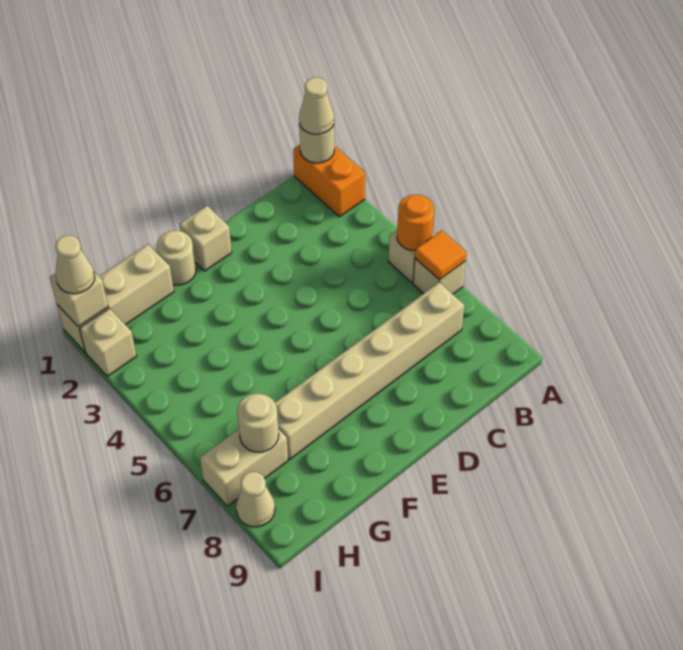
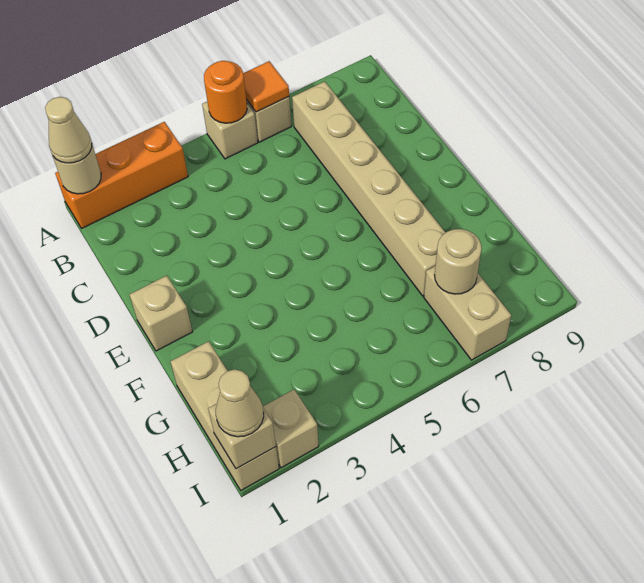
orange brick A1:A2 level 1 -> orange brick A1:A3 level 1
tan round brick F1 level 1 -> none
tan cone I8 level 1 -> none

